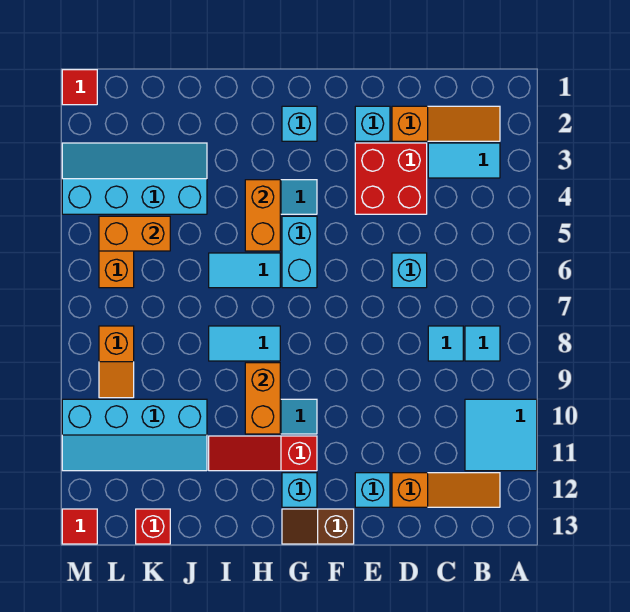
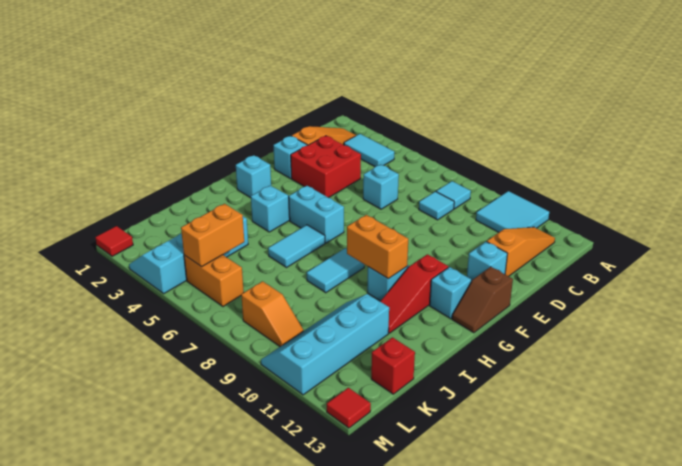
cyan tile B3:C3 level 1 -> cyan tile B3:B4 level 1
orange brick H4:H5 level 2 -> none
cyan slope J10:M11 level 1 top 10 -> cyan slope J10:M11 level 1 top 11

